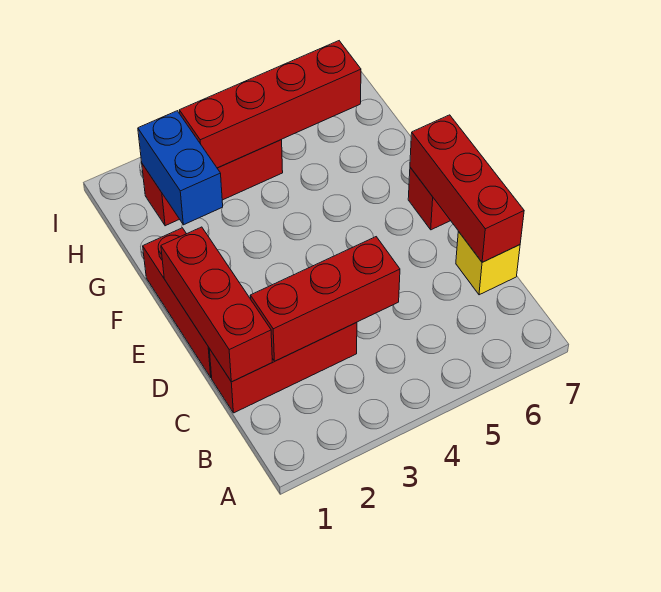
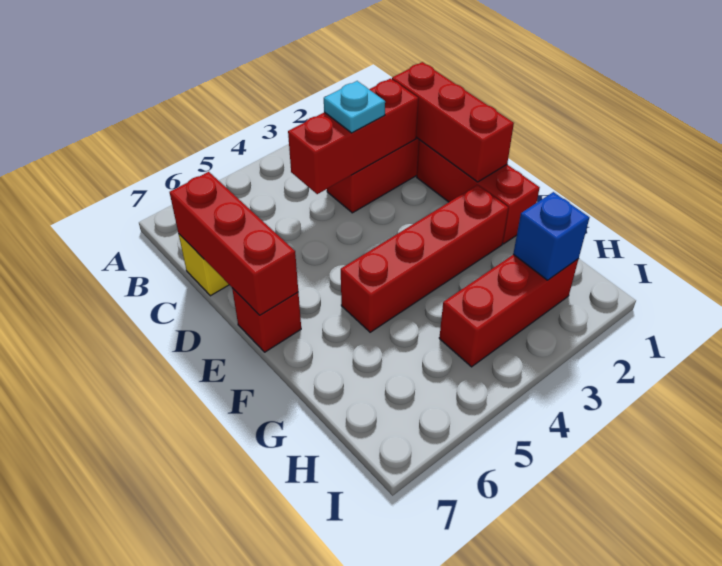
none -> cyan plate C3 level 3
blue brick G2:H2 level 2 -> blue brick H2 level 2
red brick H3:H6 level 2 -> red brick F2:F5 level 1

